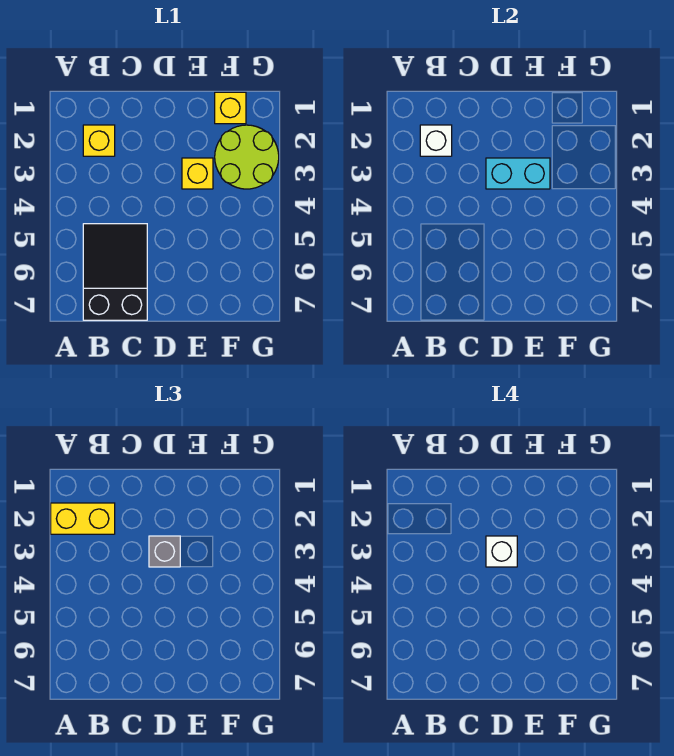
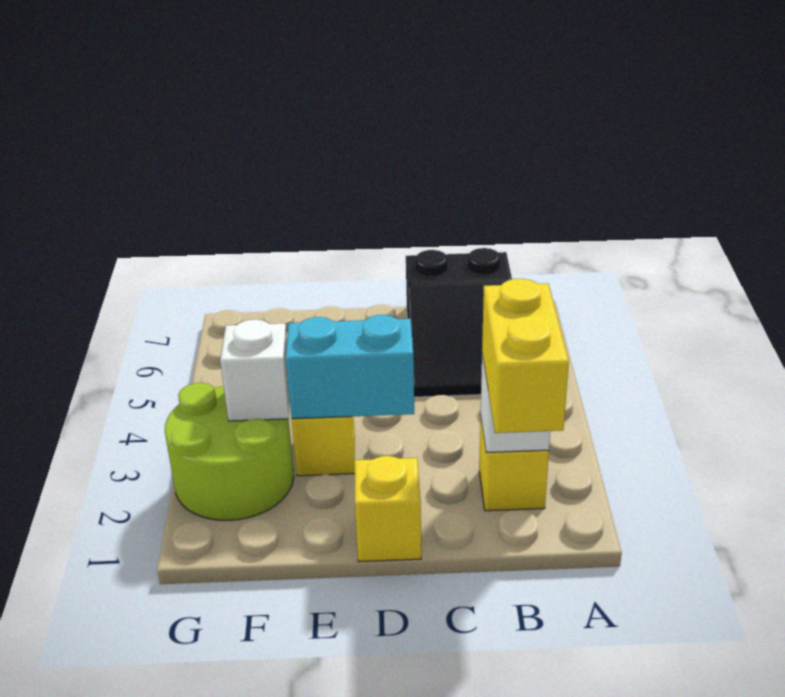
yellow brick A2:B2 level 3 -> yellow brick B1:B2 level 3
grey brick D3 level 3 -> none
white brick D3 level 4 -> white brick F3 level 2
yellow brick F1 level 1 -> yellow brick D1 level 1

